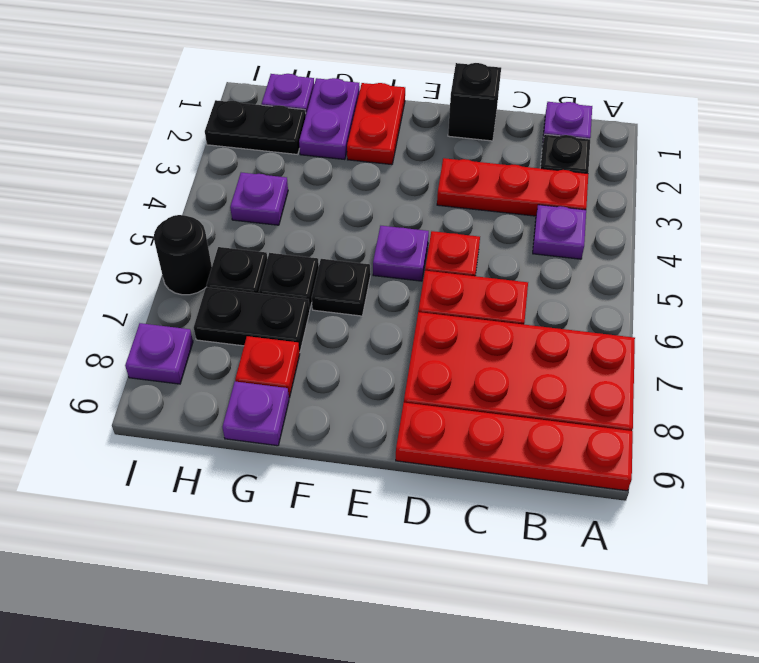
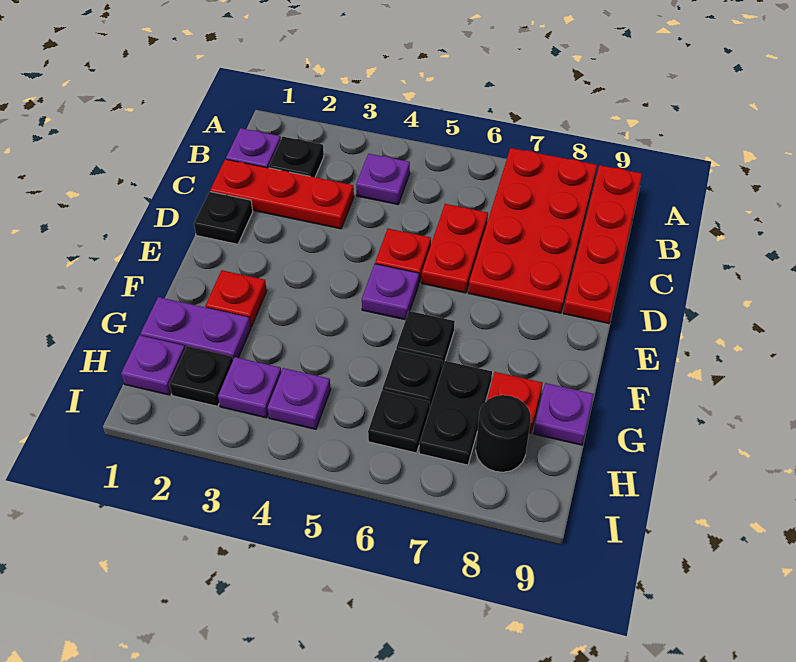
red plate B3:D3 level 1 -> red plate C1:C3 level 1
black brick D1 level 1 -> black plate D1 level 1
red plate F1:F2 level 1 -> red plate F2 level 1
black plate H2:I2 level 1 -> black plate H2 level 1
black round brick I6 level 1 -> black round brick H8 level 1
purple plate I8 level 1 -> purple plate H3 level 1

